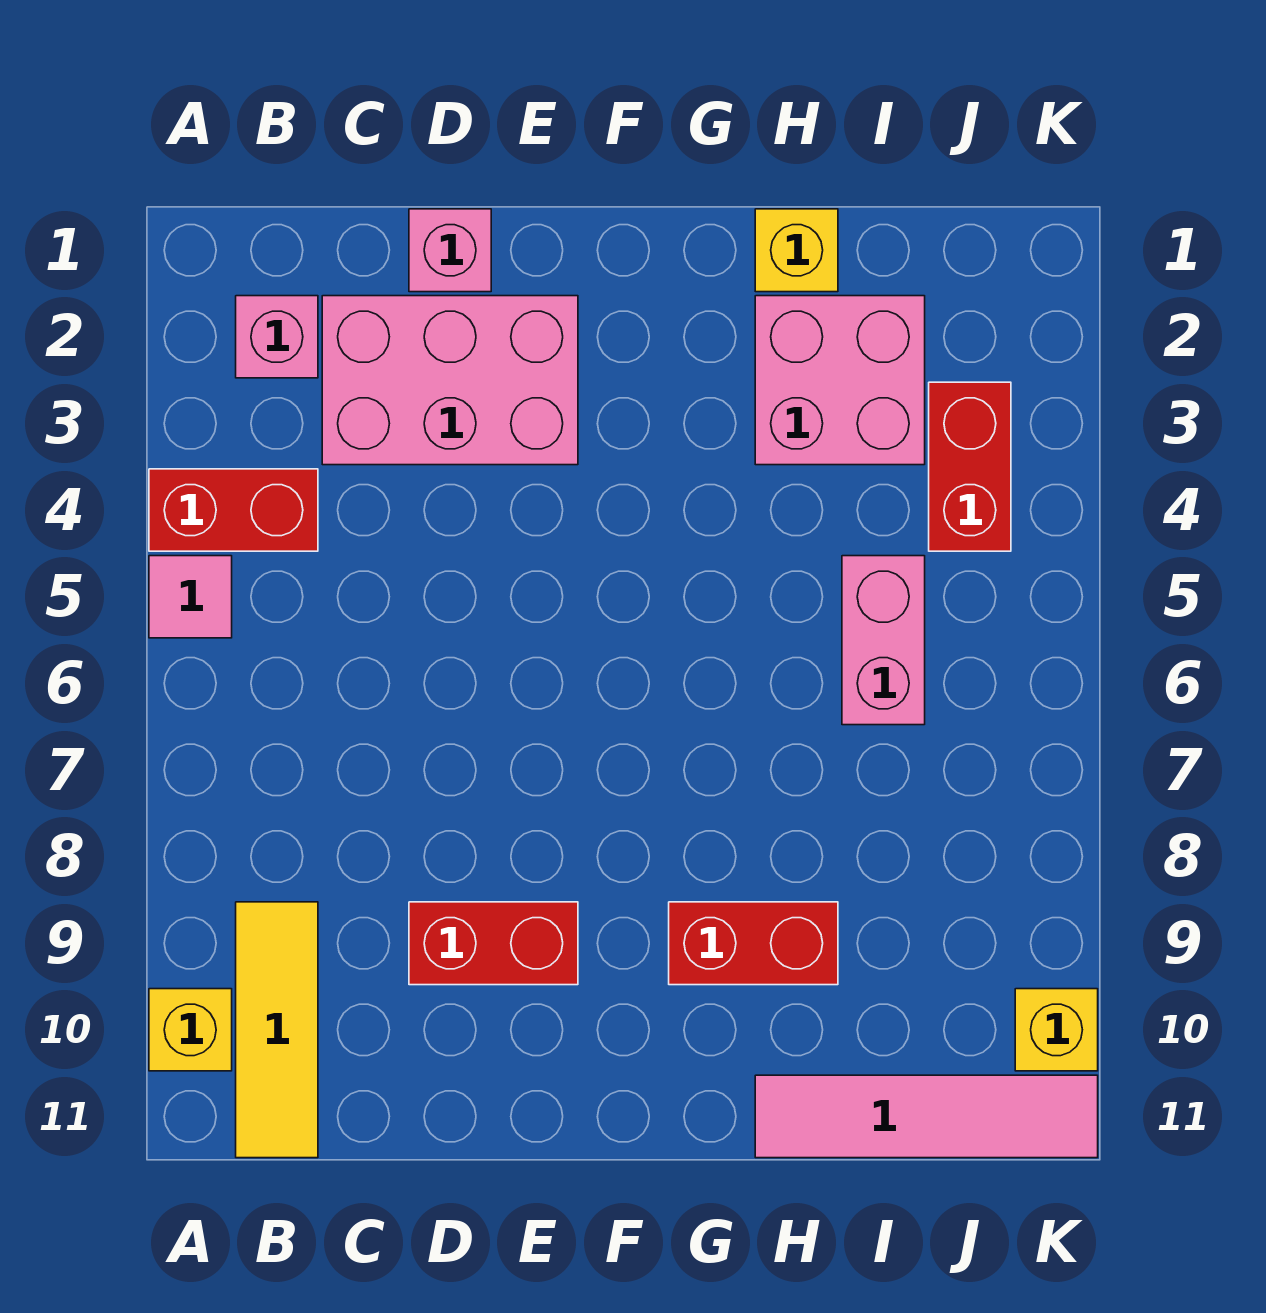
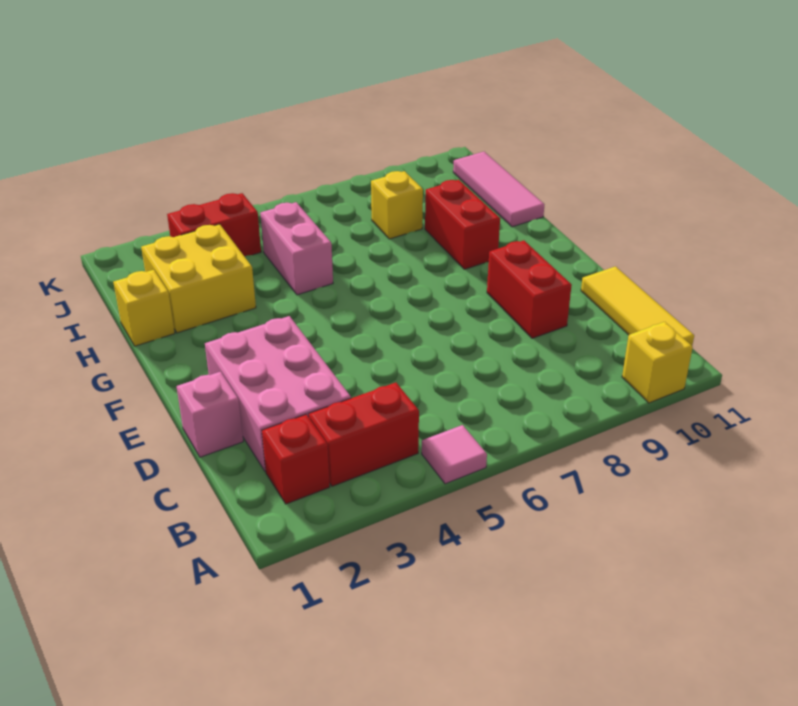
red brick A4:B4 level 1 -> red brick B3:B4 level 1
pink brick B2 level 1 -> red brick B2 level 1
yellow tile B9:B11 level 1 -> yellow tile B11:D11 level 1
pink brick H2:I3 level 1 -> yellow brick H2:I3 level 1
pink tile H11:K11 level 1 -> pink tile H11:J11 level 1
pink brick I5:I6 level 1 -> pink brick H5:I5 level 1
yellow brick K10 level 1 -> yellow brick I8 level 1

